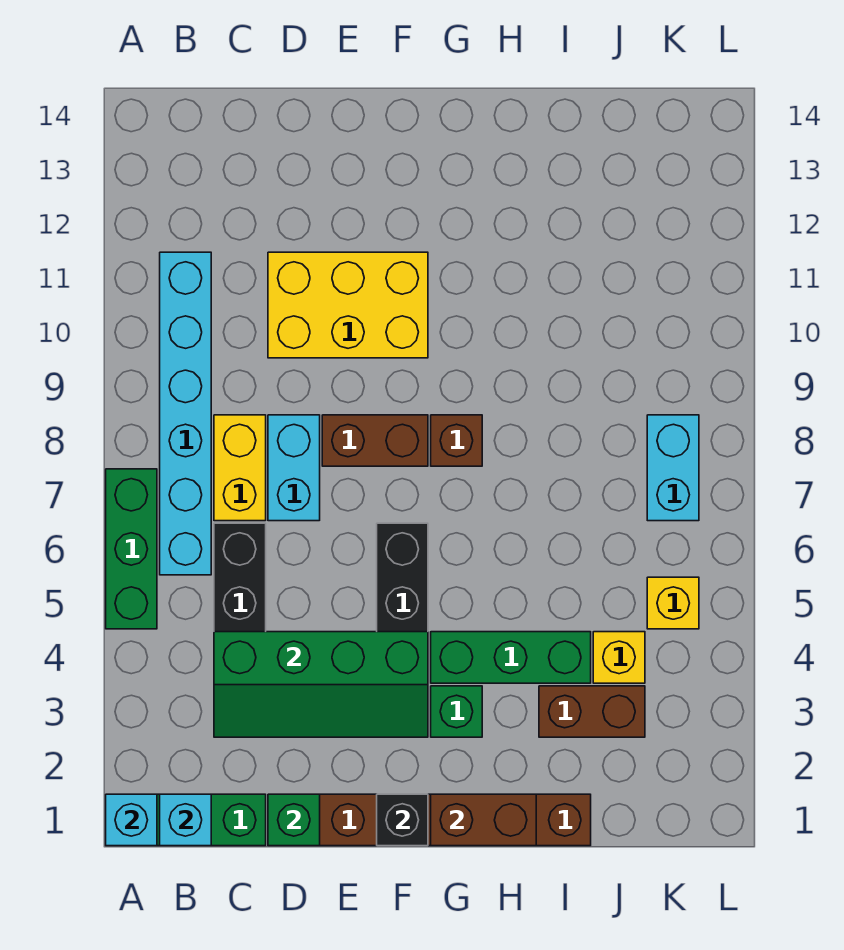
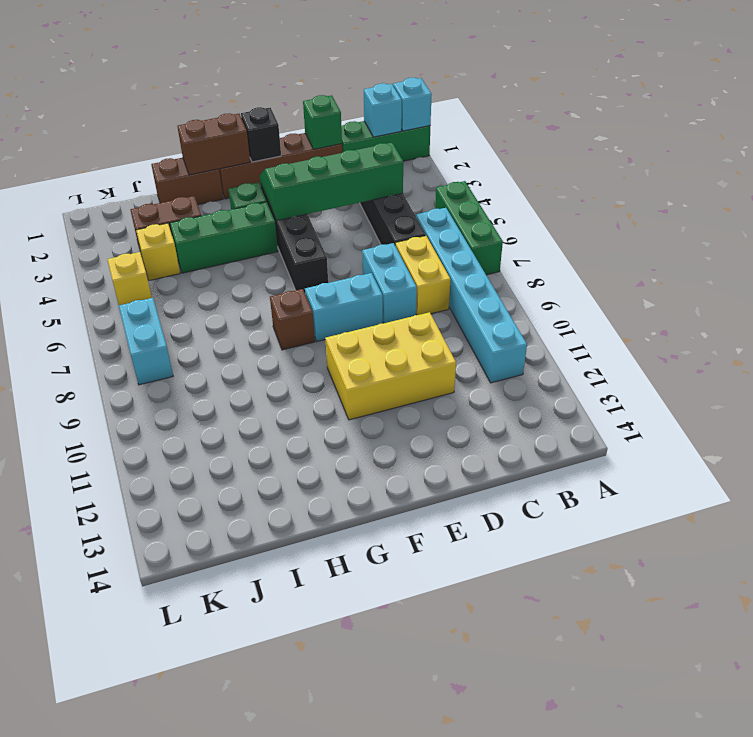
brown brick E8:F8 level 1 -> cyan brick E8:F8 level 1

